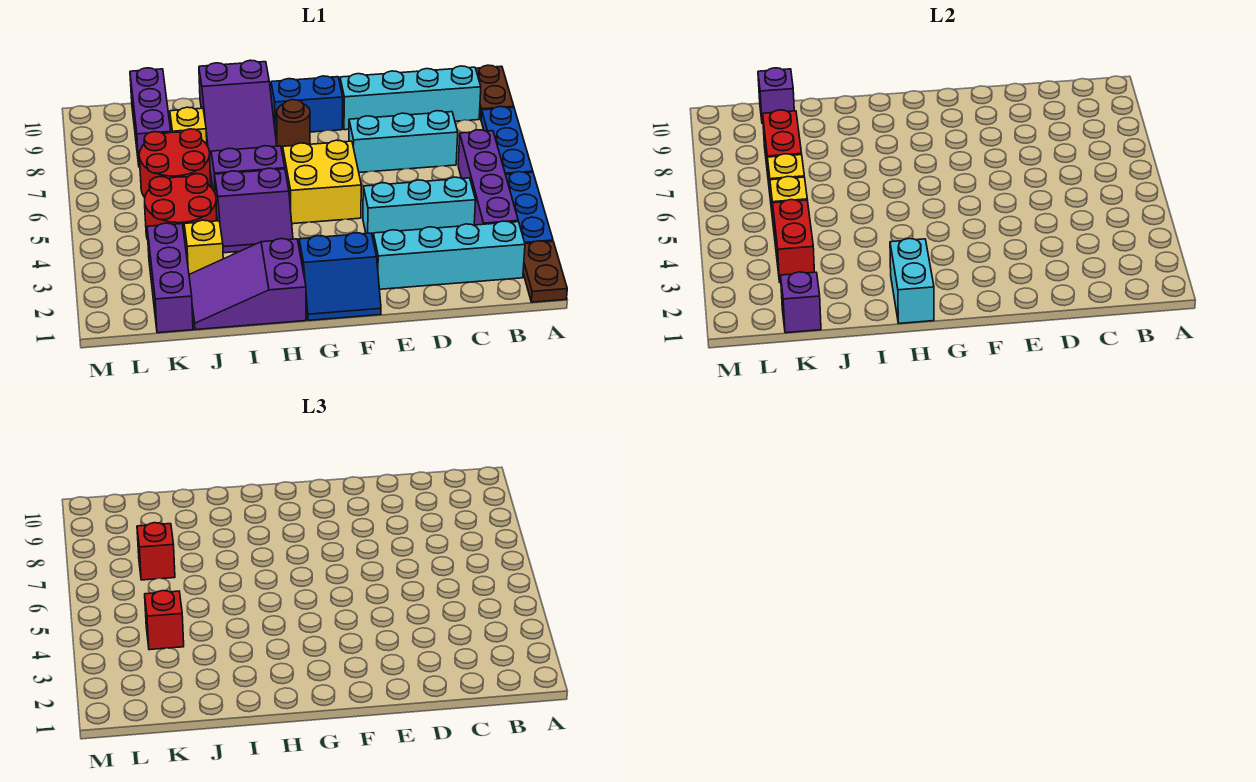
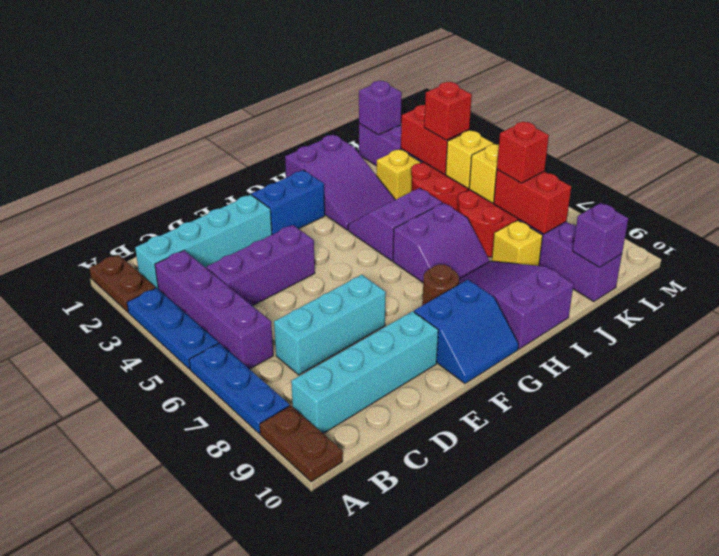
cyan brick C4:E4 level 1 -> purple brick C4:E4 level 1
yellow brick F5:G6 level 1 -> none
purple slope H1:J2 level 1 top H -> purple slope H1:I3 level 1 top 1
cyan brick H1:H2 level 2 -> none

